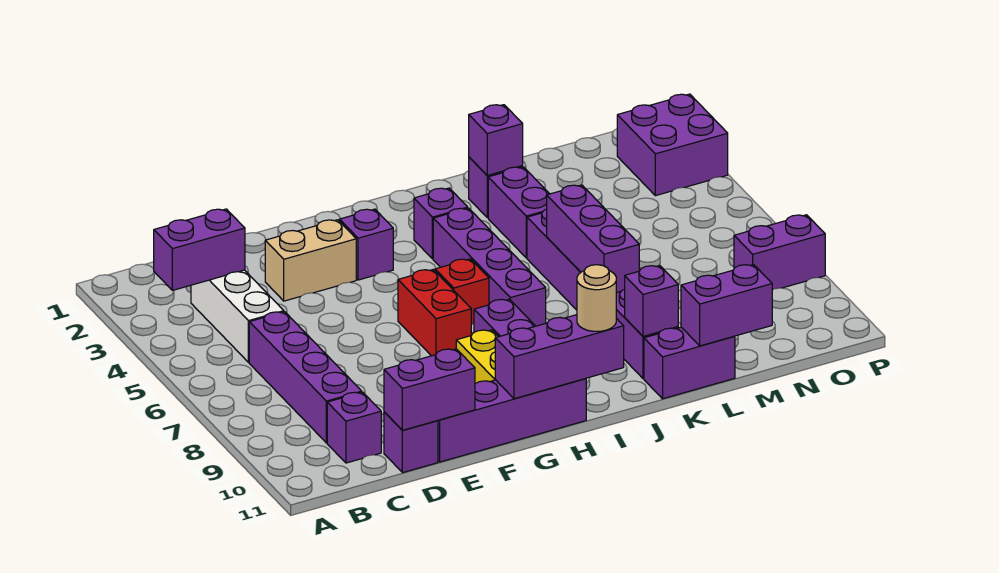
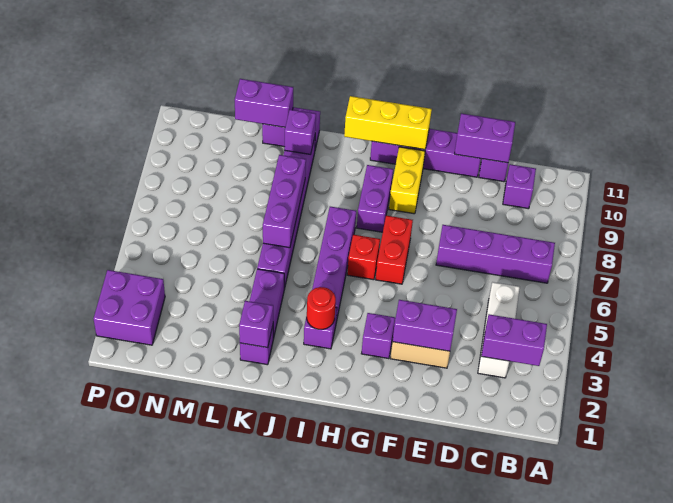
purple brick C6:C9 level 1 -> purple brick B7:E7 level 1
purple brick G11:I11 level 2 -> yellow brick G11:I11 level 2
none -> red round brick I3 level 2
tan round brick I11 level 3 -> none
purple brick O8:P8 level 1 -> purple brick E3:F3 level 2

